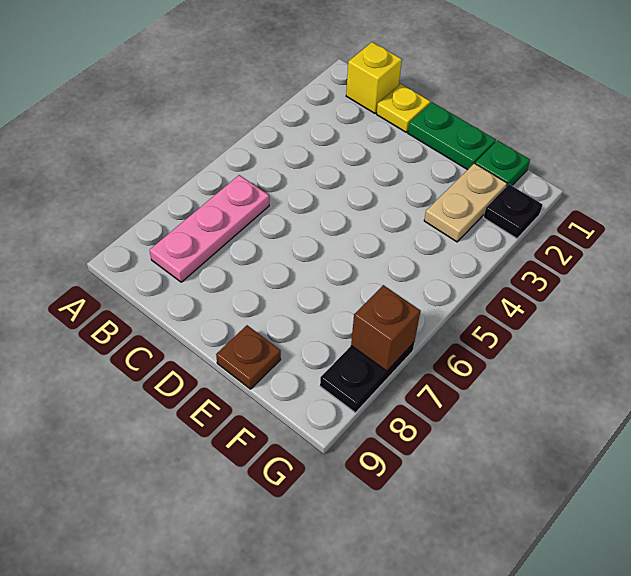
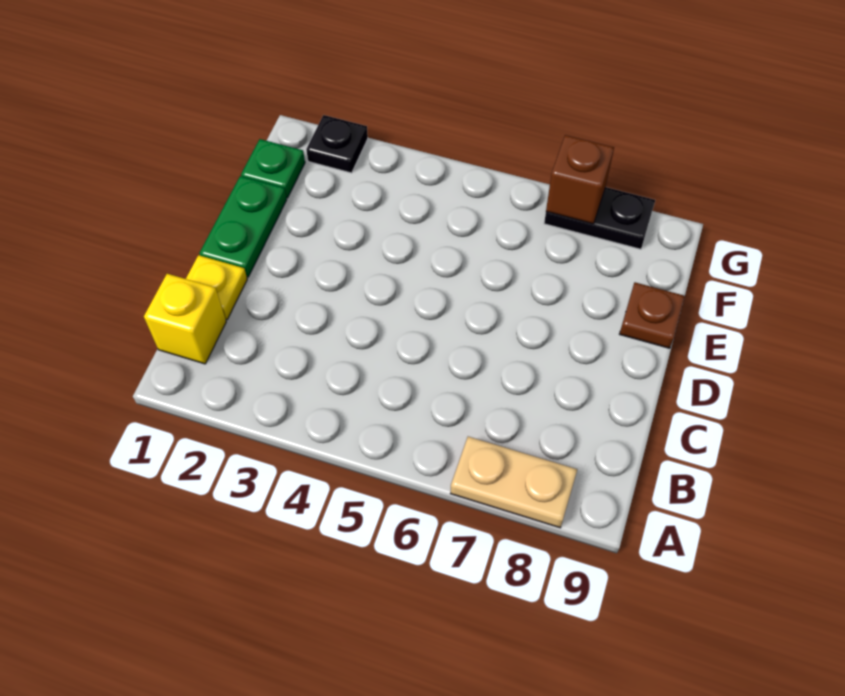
pink plate B6:B8 level 1 -> none
tan plate F2:F3 level 1 -> tan plate A7:A8 level 1

